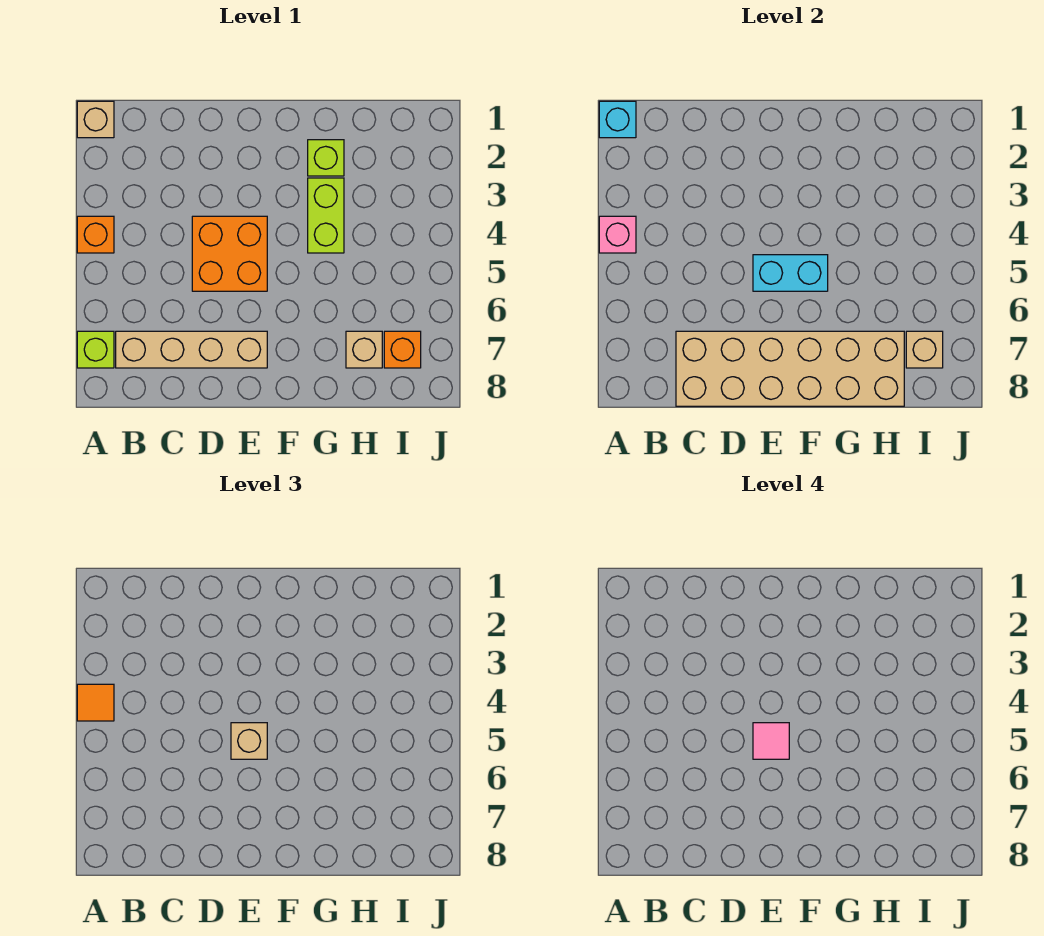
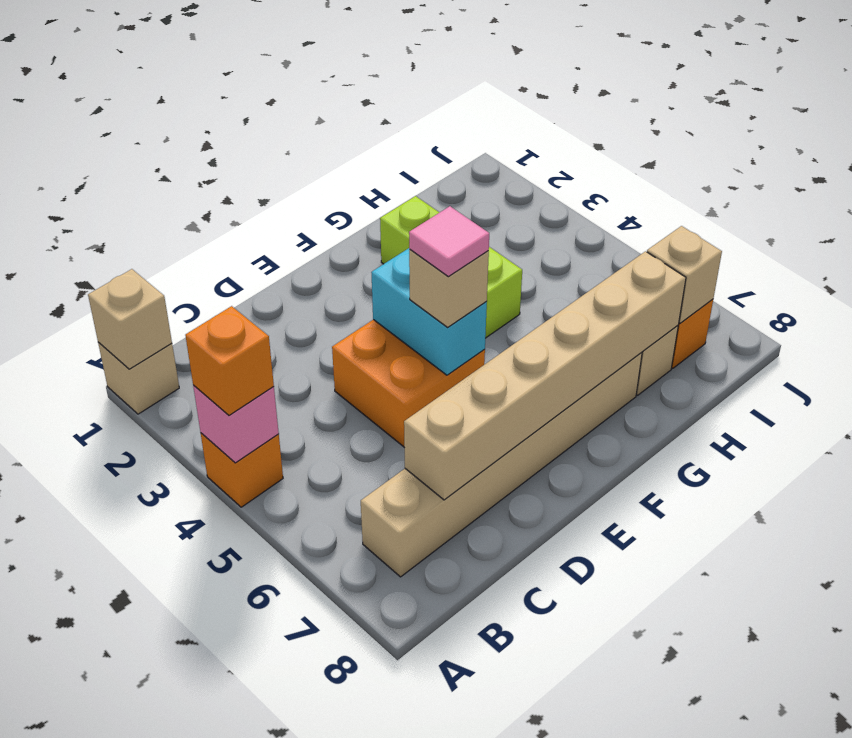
cyan brick A1 level 2 -> tan brick A1 level 2
orange tile A4 level 3 -> orange brick A4 level 3
lime brick A7 level 1 -> none
tan brick B7:E7 level 1 -> tan brick B7:G7 level 1
tan brick C7:H8 level 2 -> tan brick C7:H7 level 2
cyan brick E5:F5 level 2 -> cyan brick E4:E5 level 2

